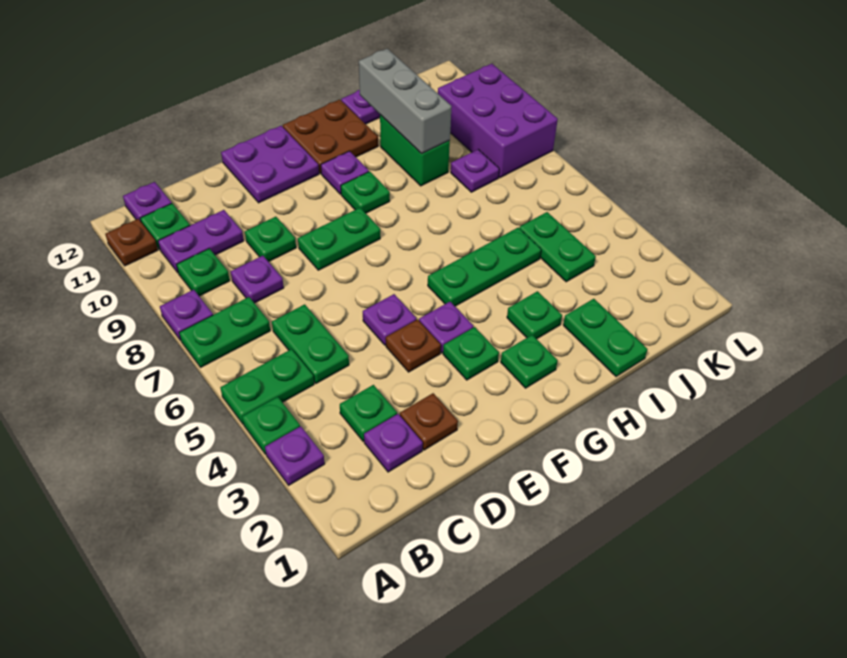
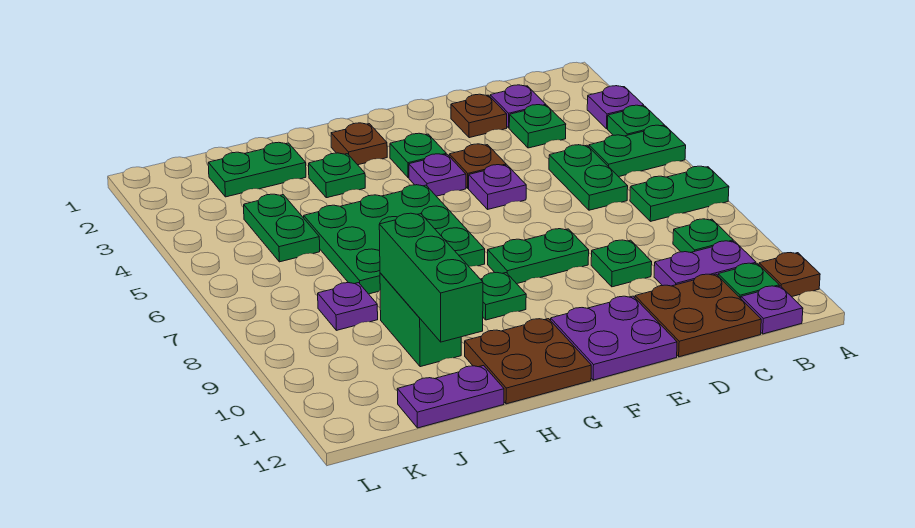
purple plate A8 level 1 -> none
purple plate C8 level 1 -> none
none -> brown plate C11:D12 level 1
green plate G2 level 1 -> brown plate G2 level 1
green plate G5:I5 level 1 -> green plate G5:I7 level 1
purple plate G10 level 1 -> none
green plate I1:I2 level 1 -> green plate I2:J2 level 1
grey brick I9:I11 level 2 -> green brick I9:I11 level 2
purple brick K8:L10 level 1 -> none

